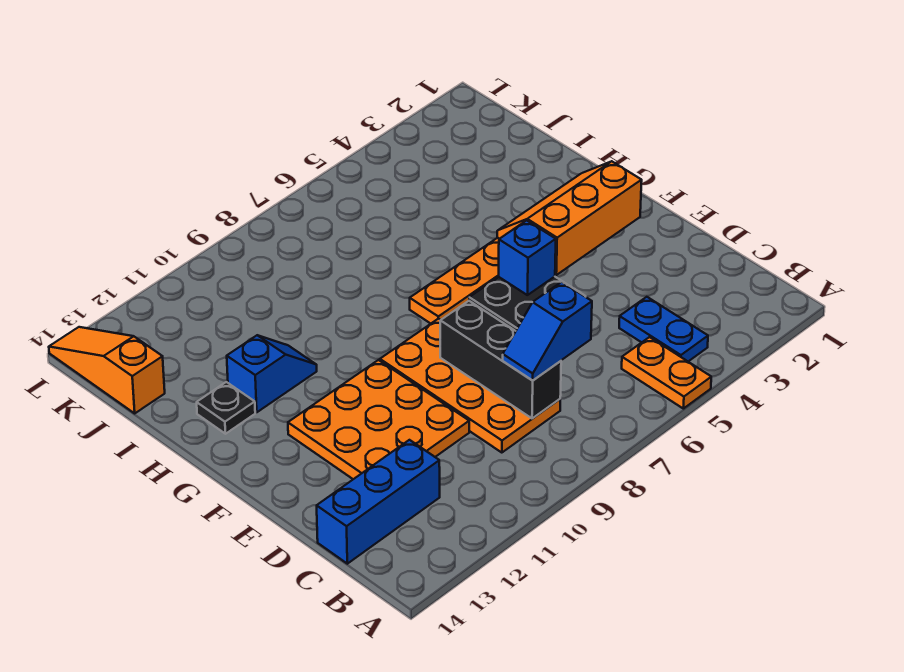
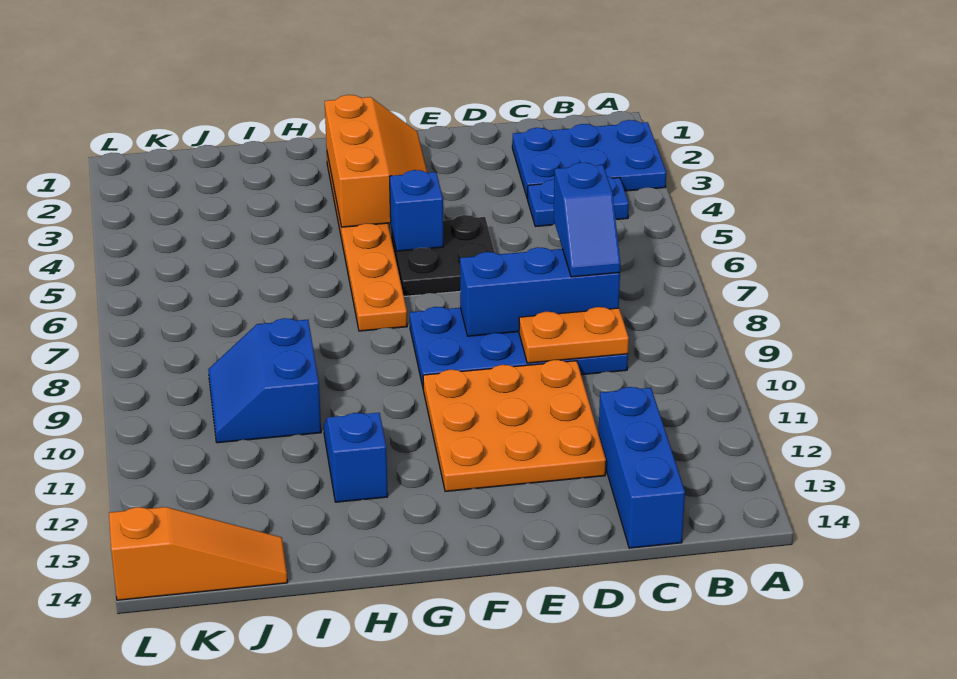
none -> blue plate A2:C3 level 1
orange plate A5:B5 level 1 -> orange plate C9:D9 level 2
orange plate C8:F9 level 1 -> blue plate C8:F9 level 1
black brick C8:E8 level 2 -> blue brick C8:E8 level 2
orange slope F2:G4 level 2 top F -> orange slope F2:G4 level 2 top G
black plate H13 level 1 -> none
none -> blue slope I9:J10 level 1 top I
orange slope J14:L14 level 1 top J -> orange slope J14:L14 level 1 top L

